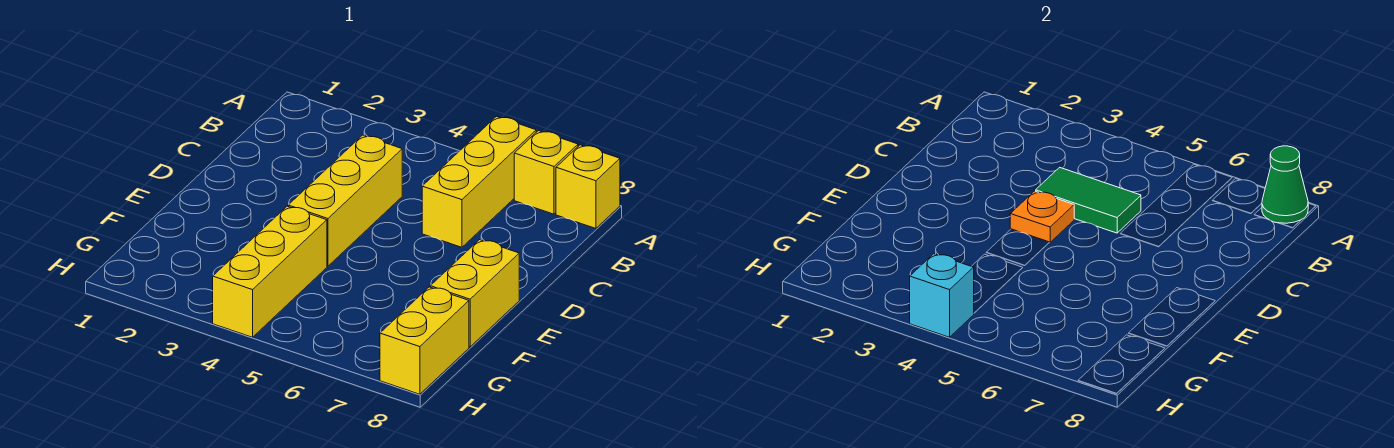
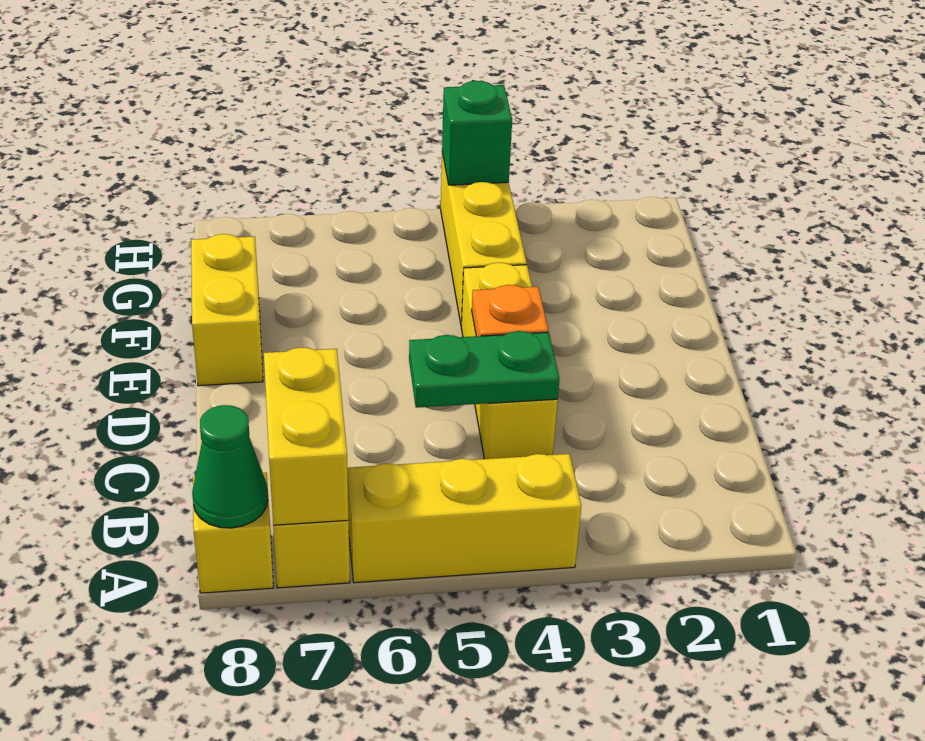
yellow brick A6:C6 level 1 -> yellow brick A4:A6 level 1
green tile C4:C5 level 2 -> green plate C4:C5 level 2
yellow brick G8:H8 level 1 -> yellow brick A7:B7 level 2
cyan brick H4 level 2 -> green brick H4 level 2

